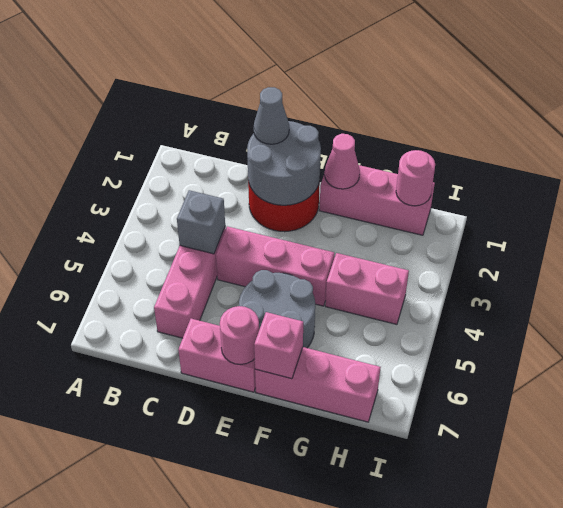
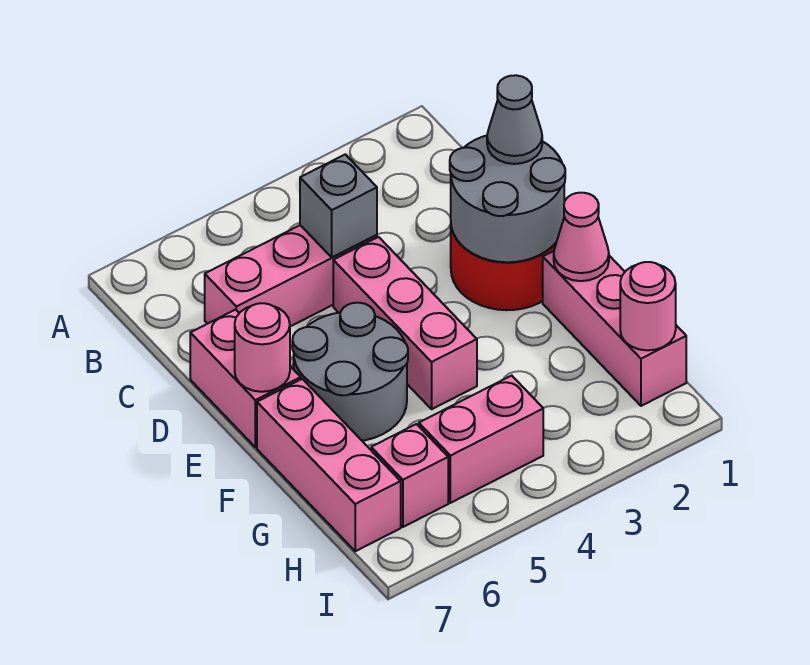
pink brick F7 level 2 -> pink brick H6 level 1
pink brick G4:H4 level 1 -> pink brick H4:H5 level 1

